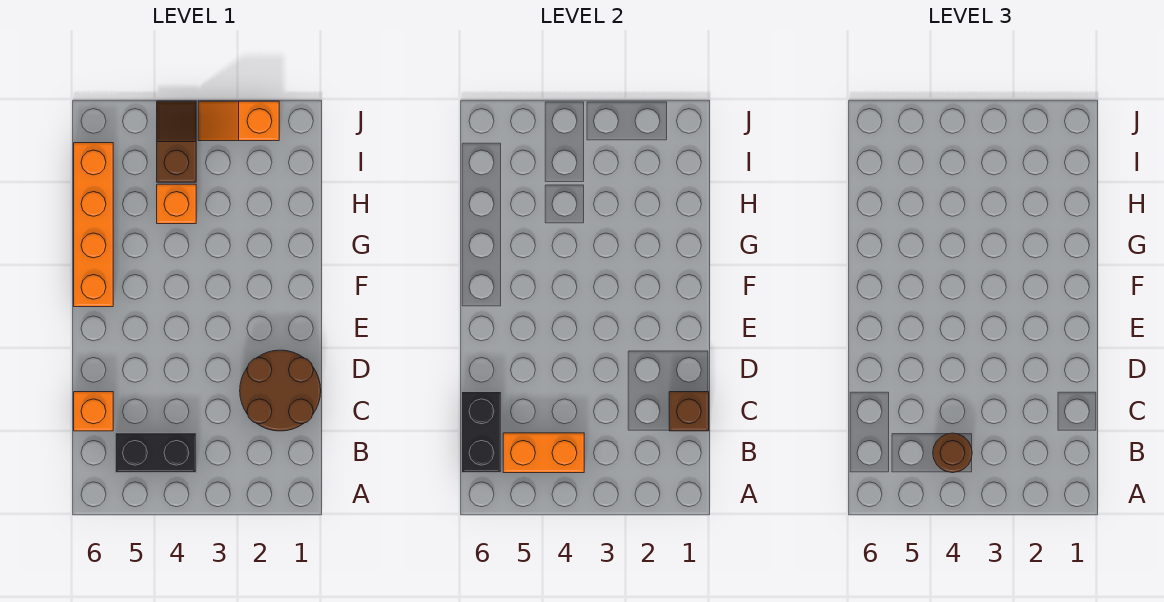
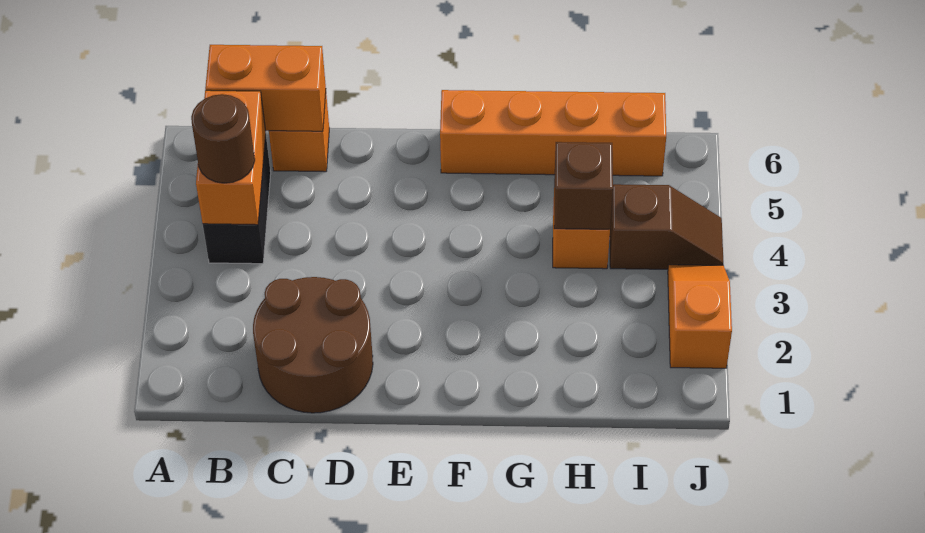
black brick B6:C6 level 2 -> orange brick B6:C6 level 2
brown brick C1 level 2 -> brown brick H4 level 2

